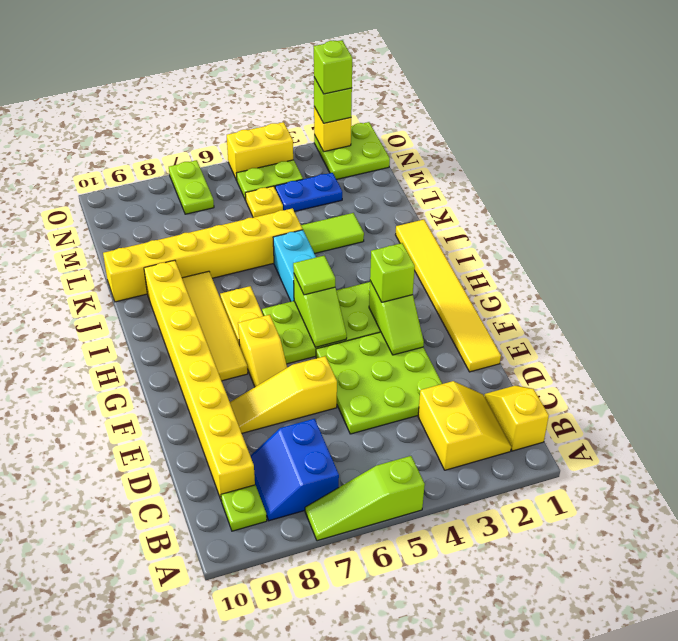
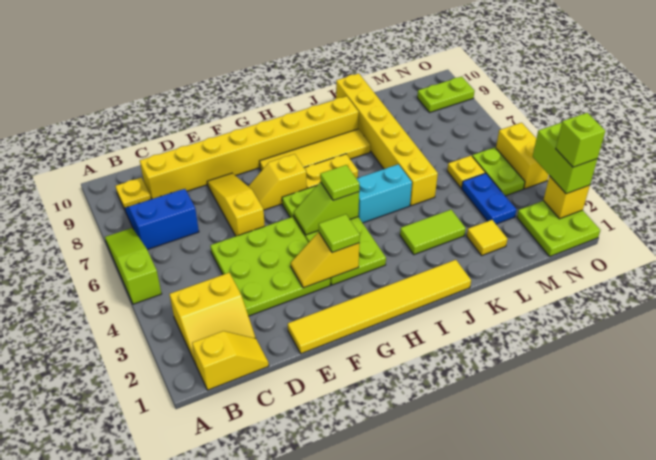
lime plate B9 level 1 -> yellow plate B9 level 1
lime slope F3:G3 level 2 top G -> yellow slope F3:G3 level 2 top G
lime brick G3 level 3 -> lime tile G3 level 3
lime tile K3:K4 level 1 -> lime tile J3:K3 level 1
none -> yellow tile L2 level 1
lime plate N7:O7 level 1 -> lime plate N9:O9 level 1
lime brick O2 level 3 -> lime brick O2:O3 level 3

